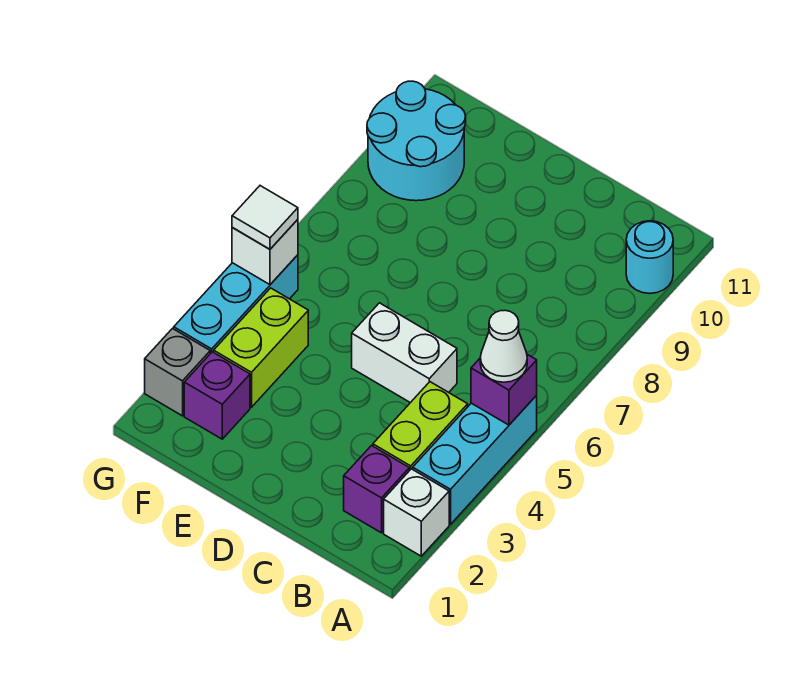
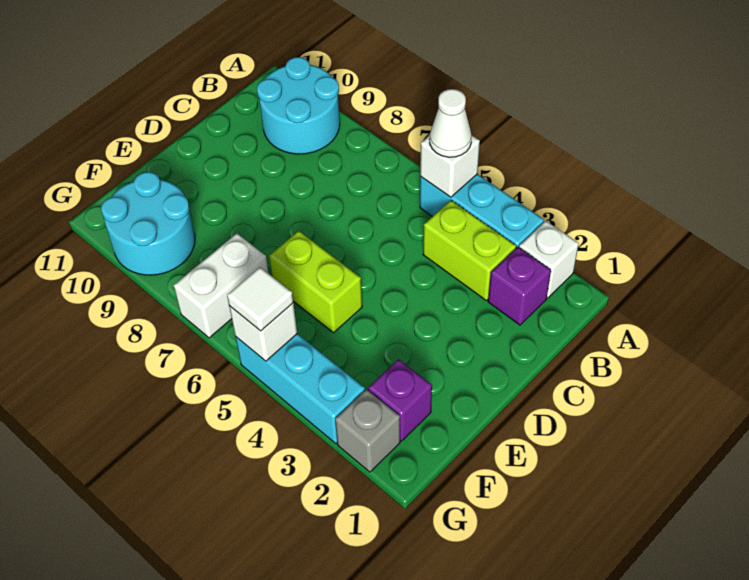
purple brick A5 level 2 -> white brick A5 level 2
cyan round brick A10 level 1 -> cyan round brick A9:B10 level 1
white brick C5:D5 level 1 -> white brick F7:G7 level 1
lime brick F3:F4 level 1 -> lime brick E5:E6 level 1

